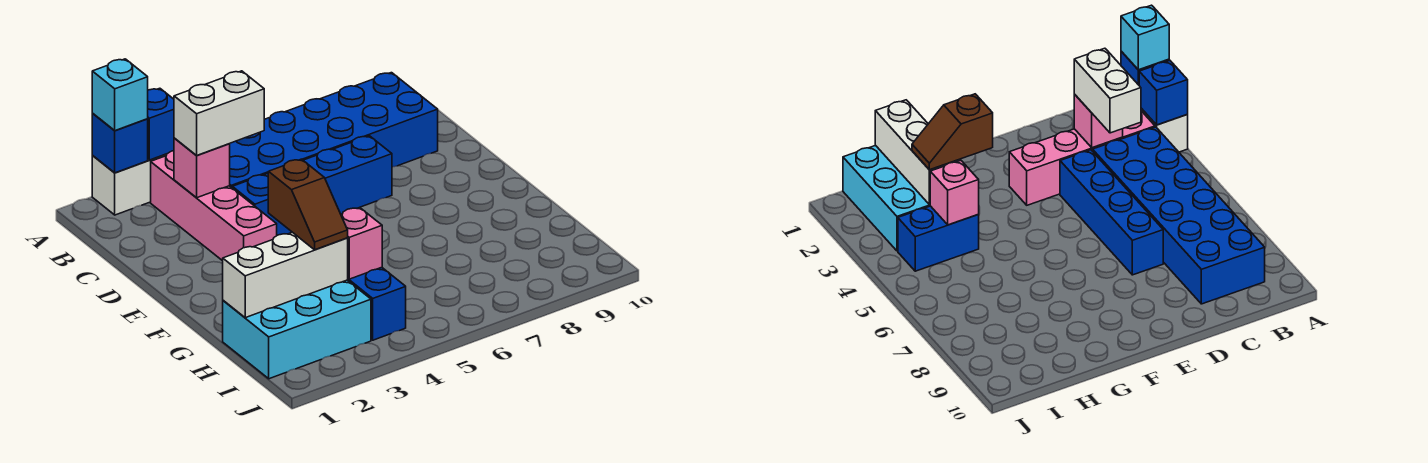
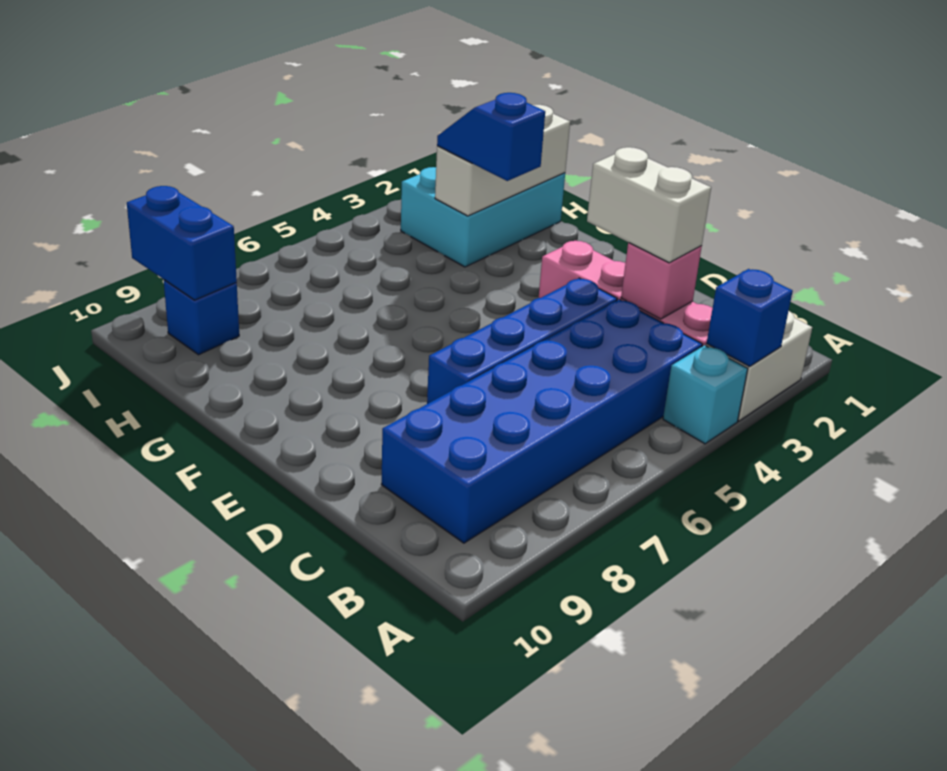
blue brick A2 level 2 -> blue brick I9 level 1
cyan brick A2 level 3 -> cyan brick A4 level 1
white brick C3:C4 level 3 -> white brick C3:D3 level 3
brown slope G3:H3 level 3 top G -> blue slope G3:H3 level 3 top G
blue brick H4:I4 level 1 -> blue brick I9:J9 level 2
pink brick H4 level 2 -> none

